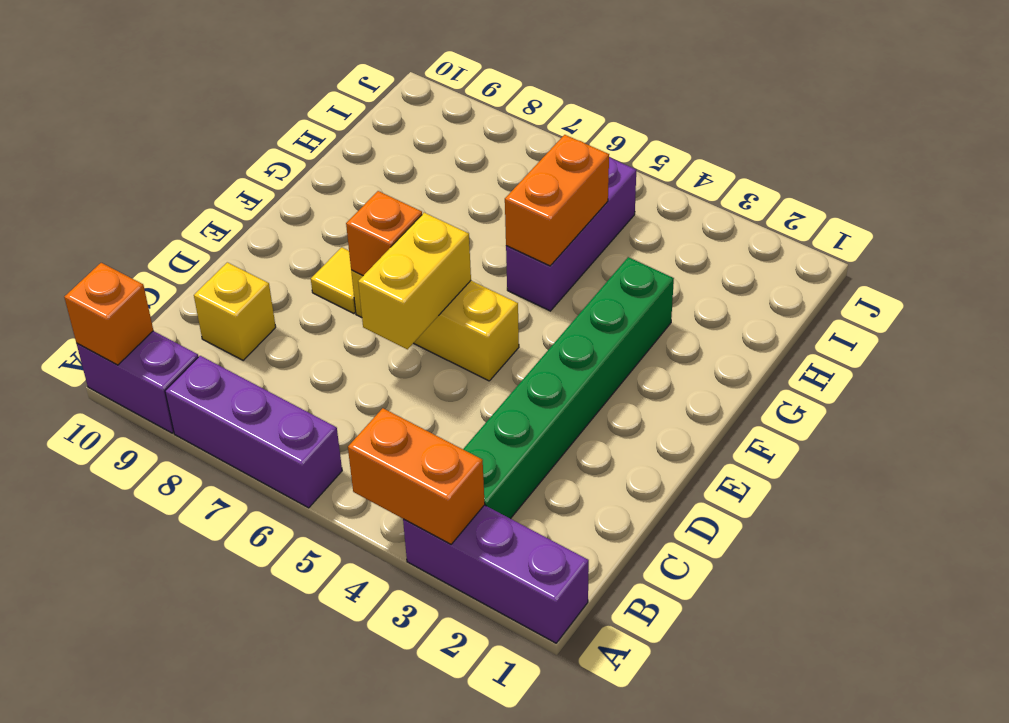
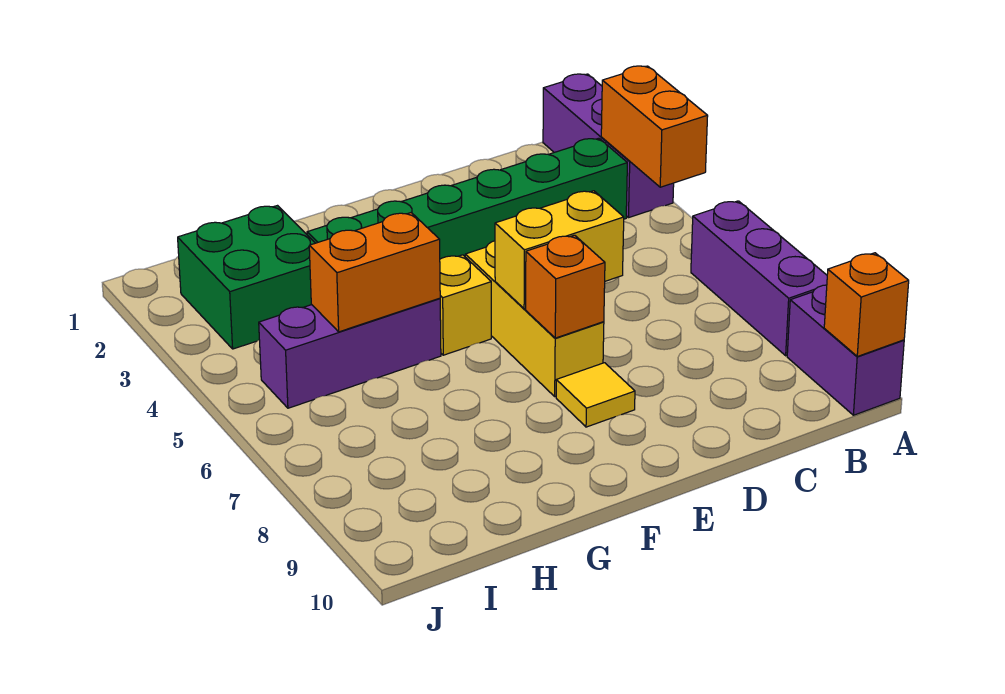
yellow brick C9 level 1 -> yellow brick F5 level 1
none -> green brick H2:I3 level 1

